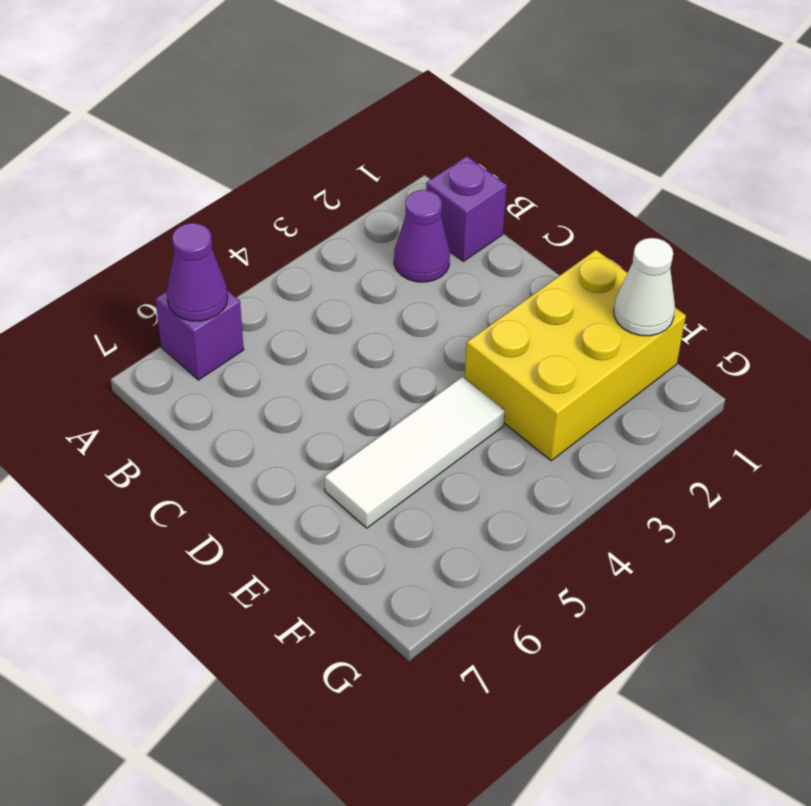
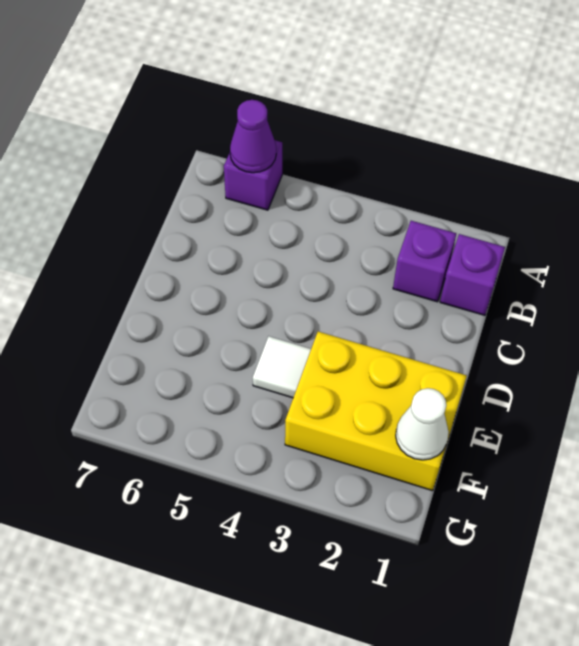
purple cone B2 level 1 -> purple brick B2 level 1
white tile E4:E6 level 1 -> white tile E4 level 1

